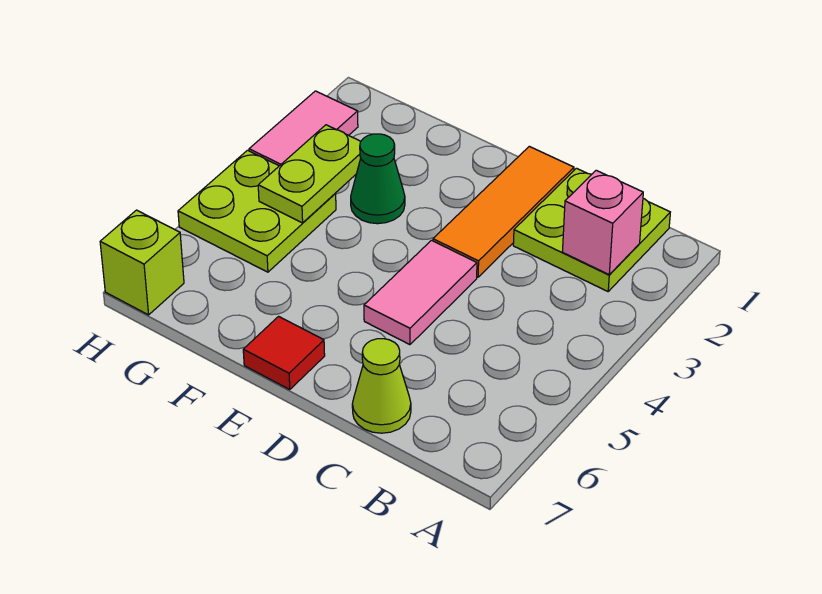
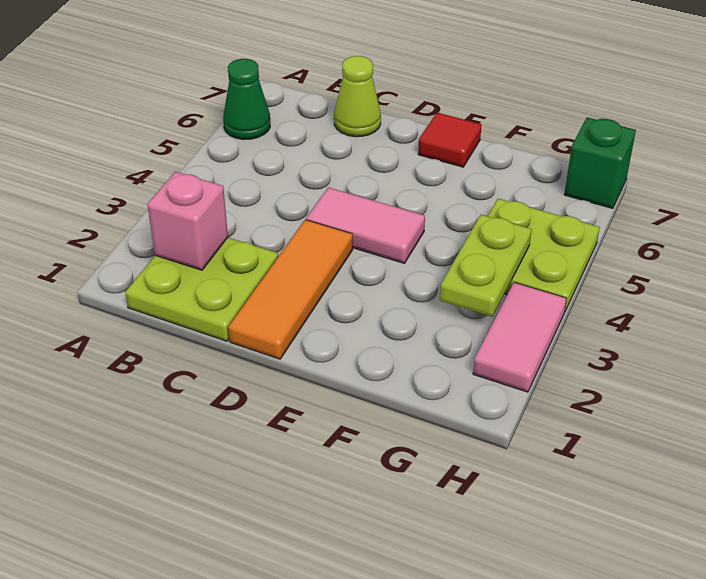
pink tile D4:D5 level 1 -> pink tile D4:E4 level 1
green cone F3 level 1 -> green cone A6 level 1
lime brick H7 level 1 -> green brick H7 level 1

